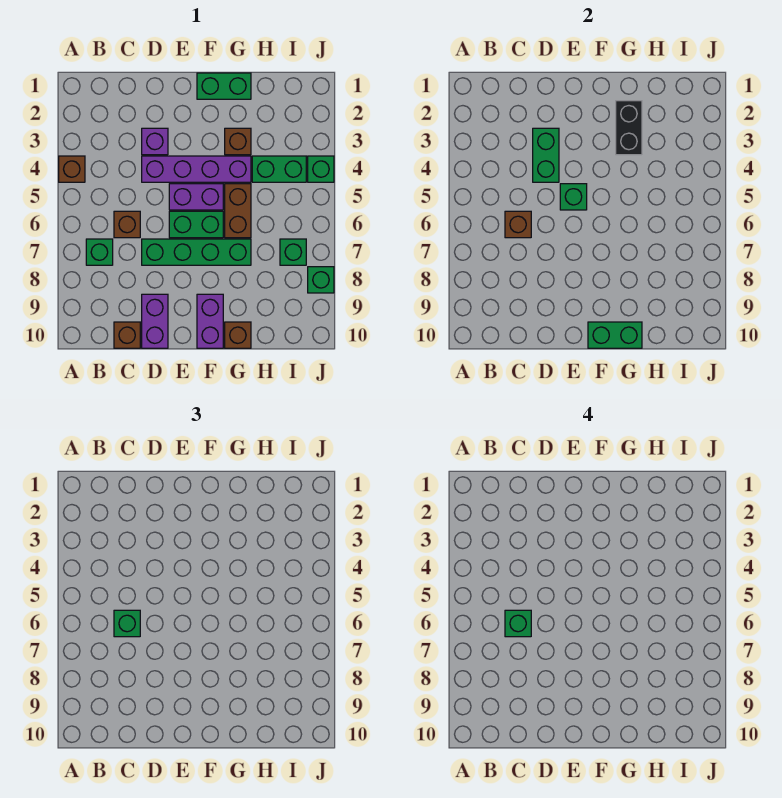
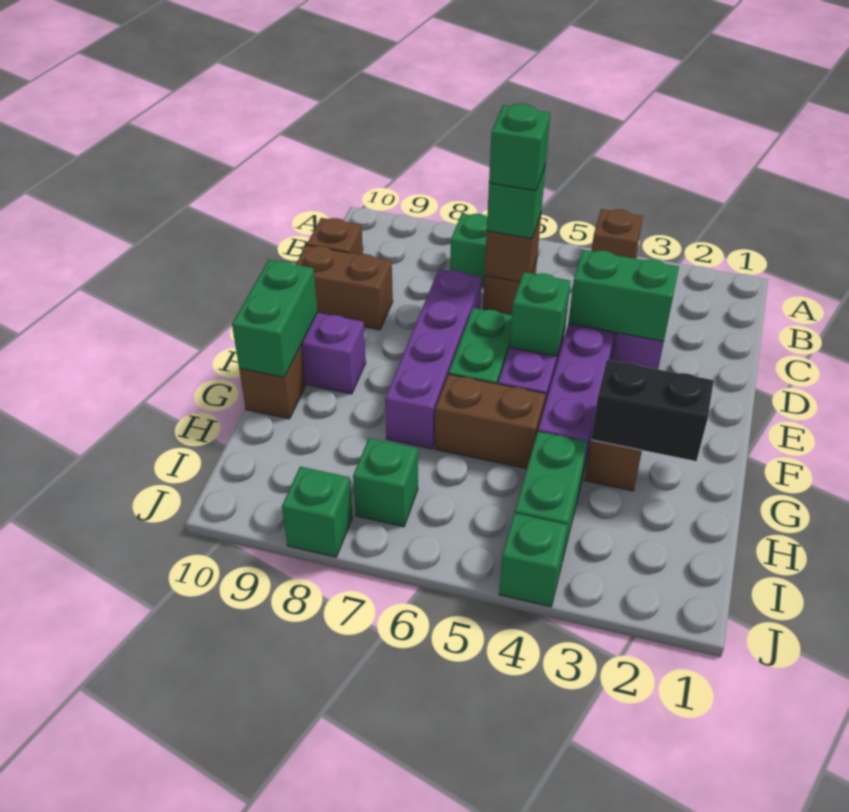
green brick D7:G7 level 1 -> purple brick D7:G7 level 1
purple brick D9:D10 level 1 -> brown brick D9:D10 level 1
green brick F1:G1 level 1 -> none

